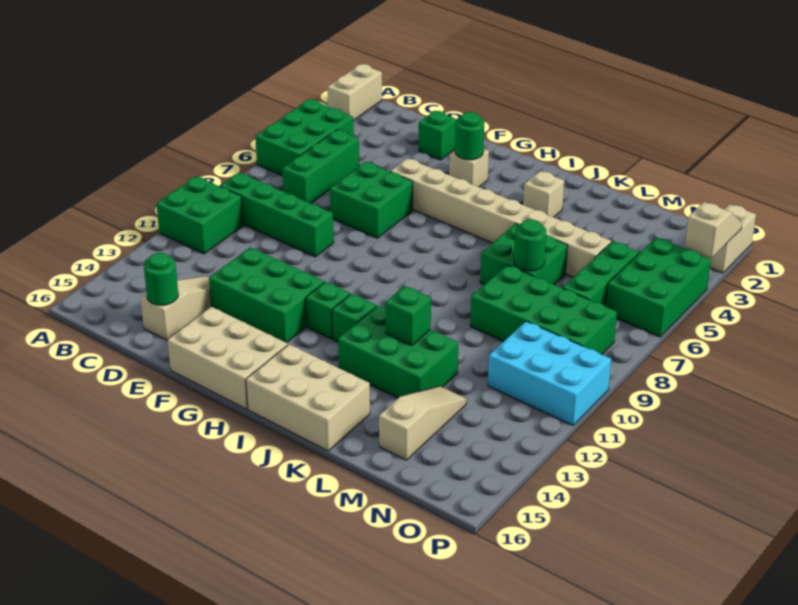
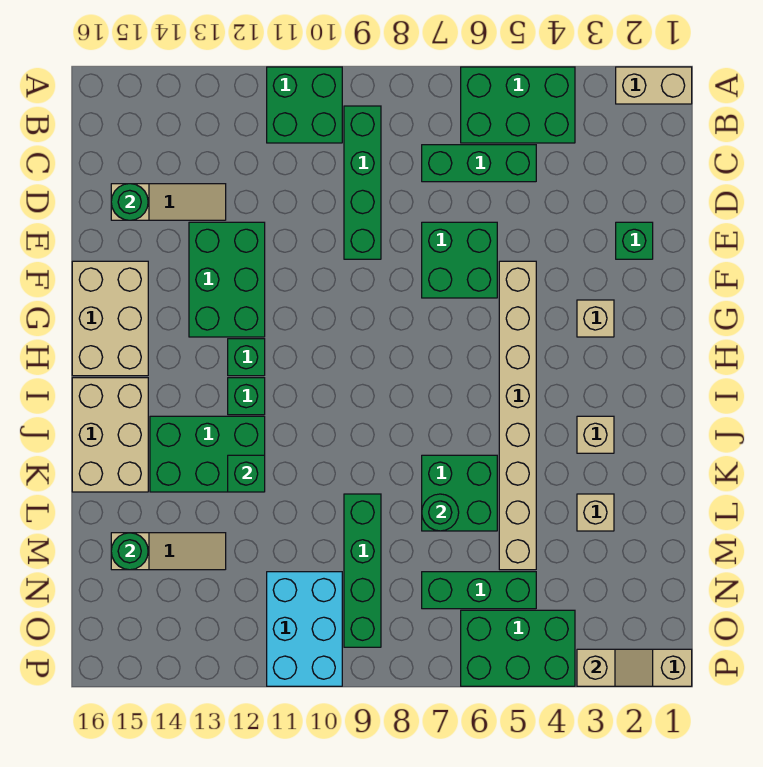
green round brick G3 level 2 -> green round brick M15 level 2
green brick J12:L13 level 1 -> green brick J12:K14 level 1
none -> tan brick L3 level 1
green brick L8:O9 level 1 -> green brick L9:O9 level 1

